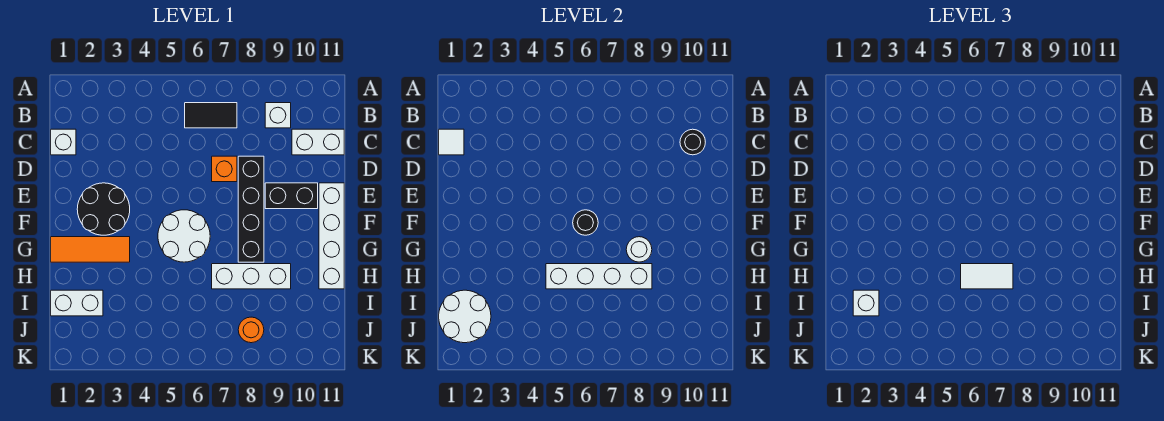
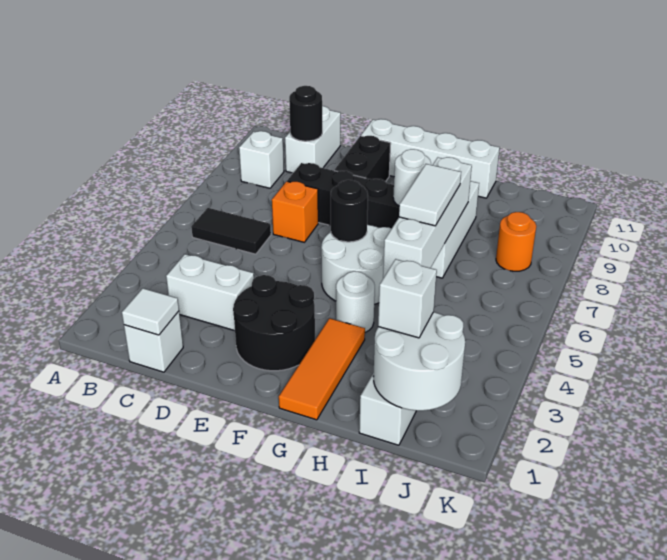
black tile B6:B7 level 1 -> black tile B6:C6 level 1
none -> white brick C3:D3 level 1
none -> white round brick G4 level 1

